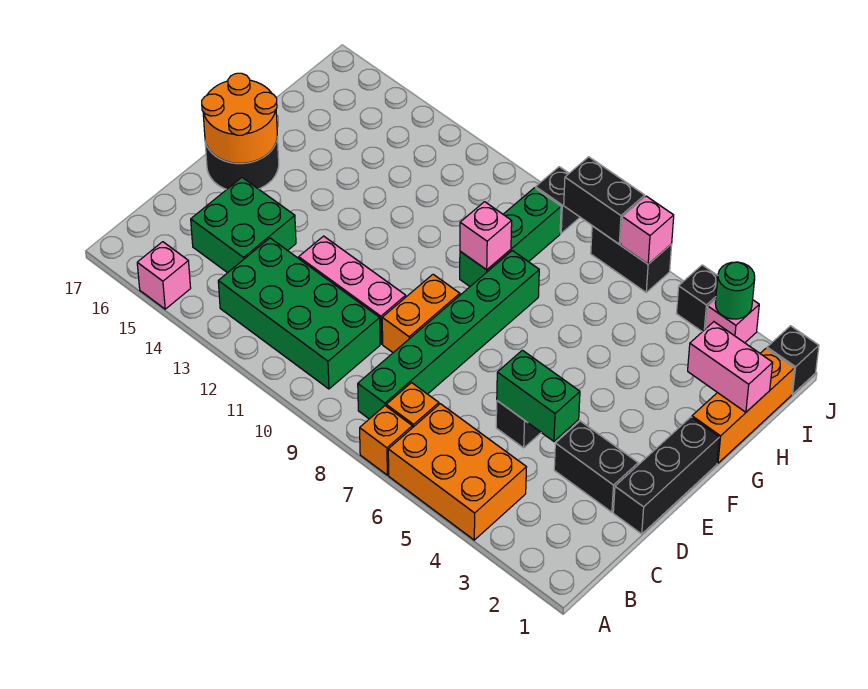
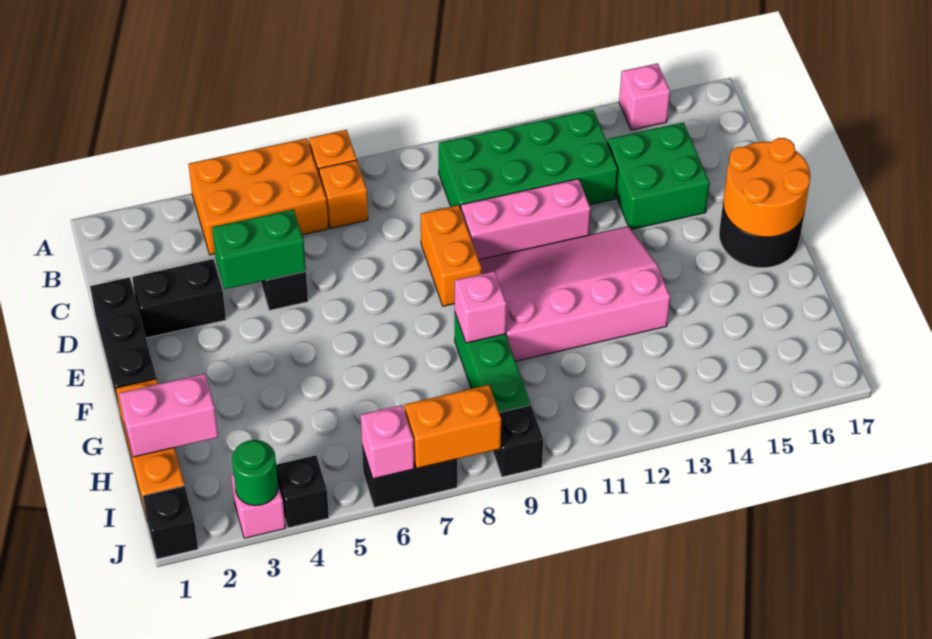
green brick B8:G8 level 1 -> none
none -> pink slope E10:G13 level 1 top G
black brick J7:J8 level 2 -> orange brick J7:J8 level 2

